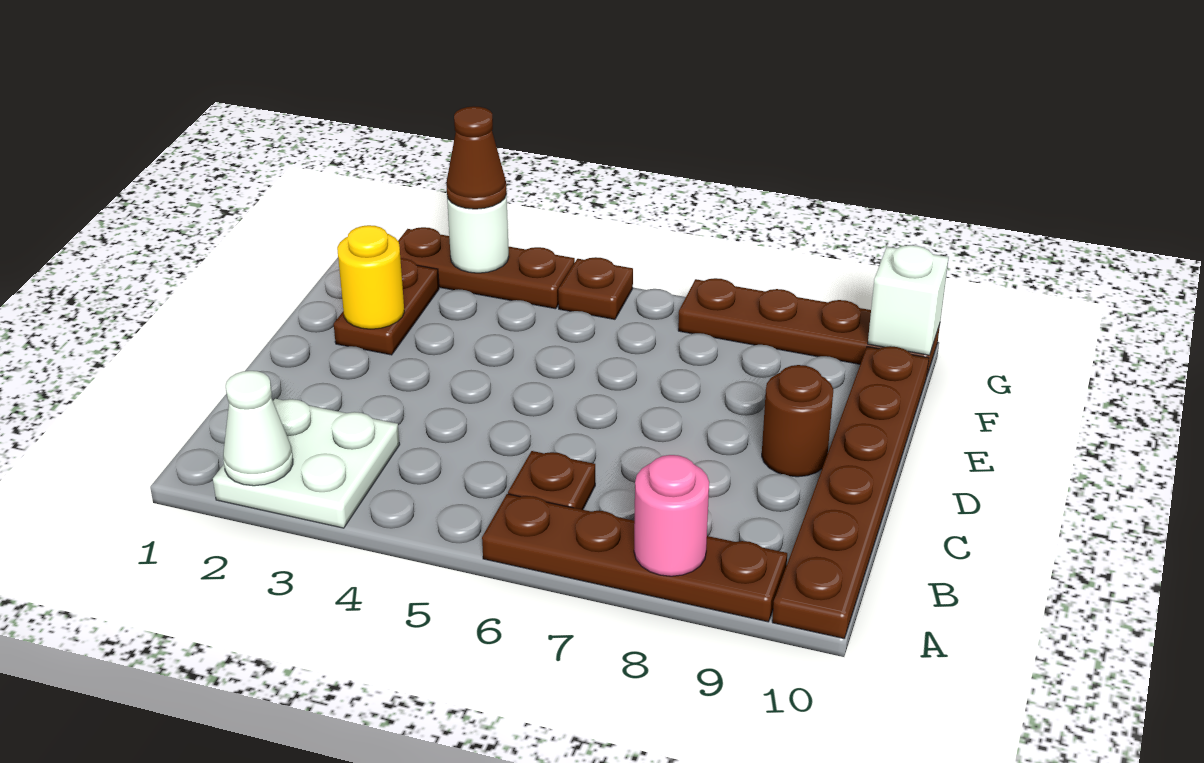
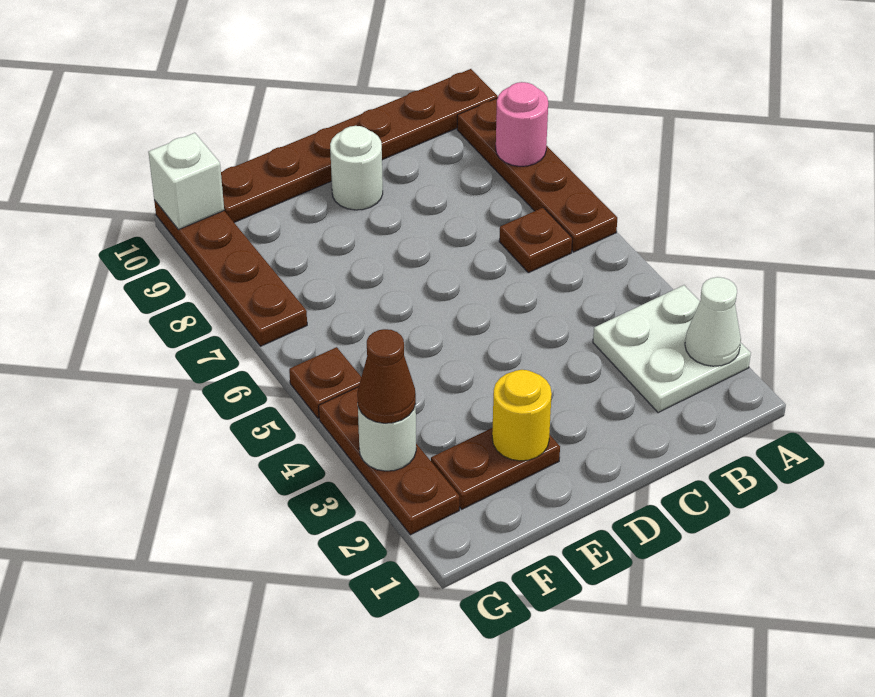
brown round brick D9 level 1 -> white round brick D9 level 1

